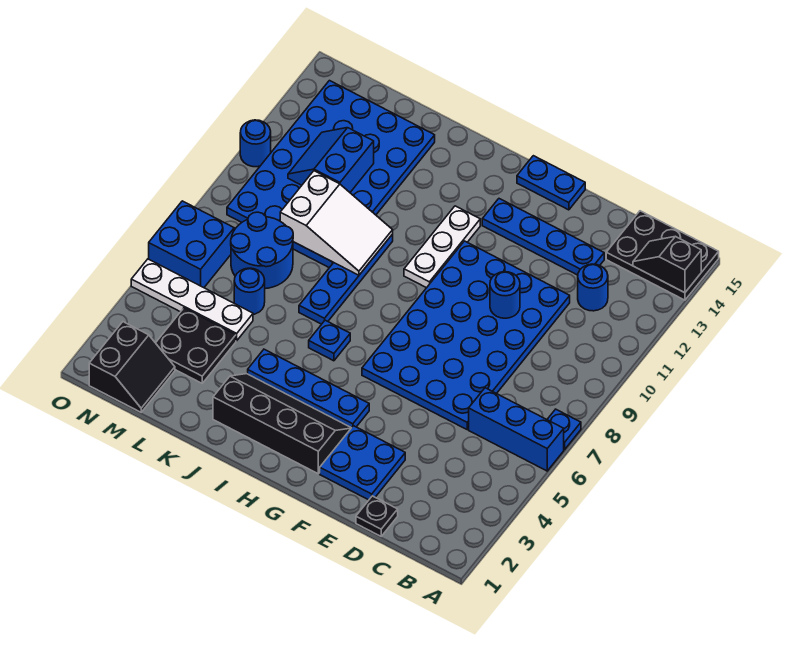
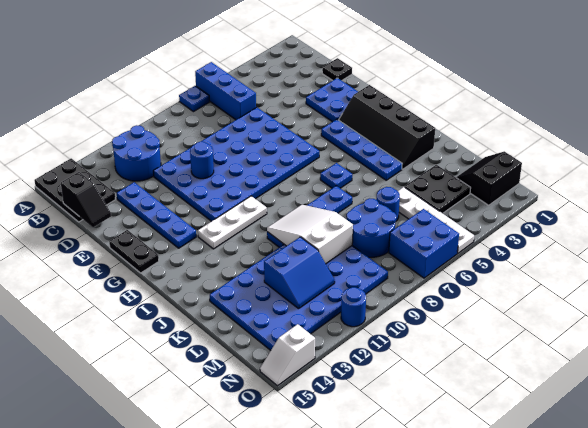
black slope A14:B14 level 2 top A -> black slope C15:D15 level 2 top C
blue round brick C12 level 1 -> blue round brick B11:C12 level 1
blue plate F15:G15 level 1 -> black plate F15:G15 level 1
none -> white slope O14:O15 level 1 top 14

